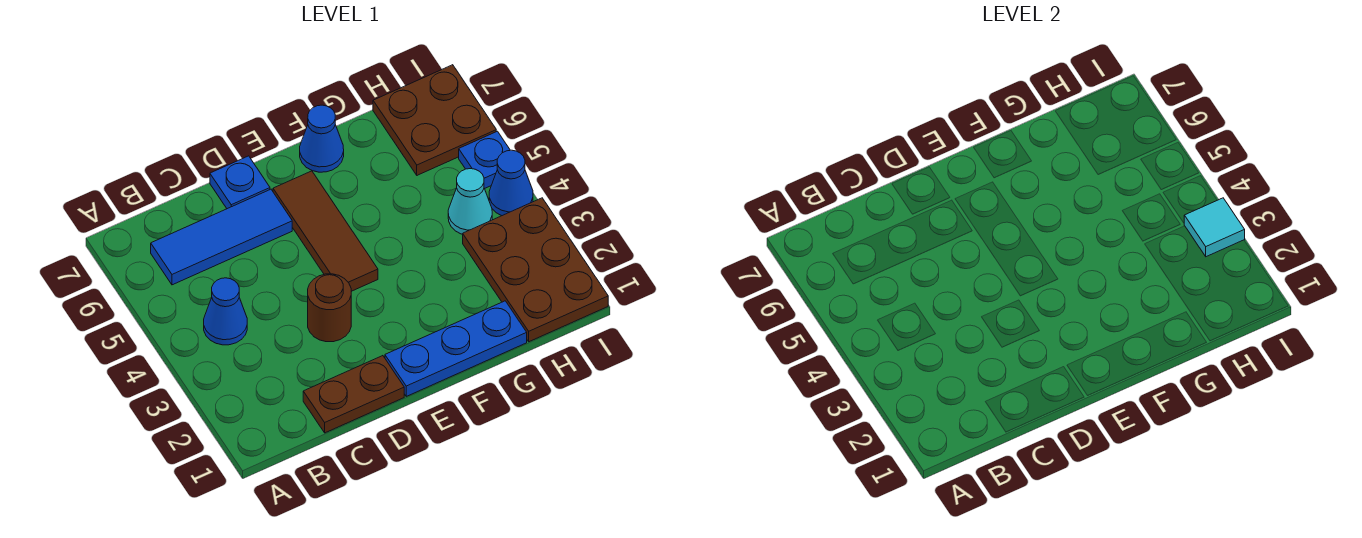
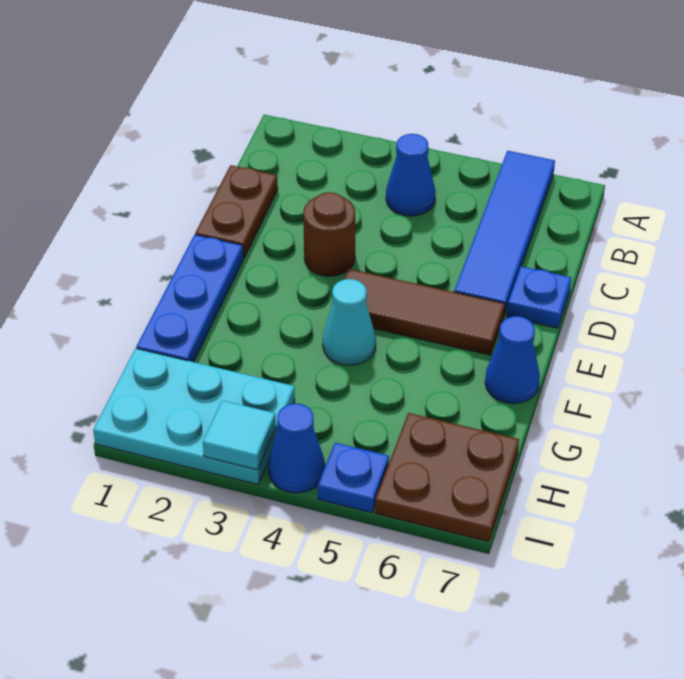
blue tile B6:D6 level 1 -> blue tile A6:D6 level 1
brown plate H1:I3 level 1 -> cyan plate H1:I3 level 1
cyan cone H4 level 1 -> cyan cone F4 level 1

